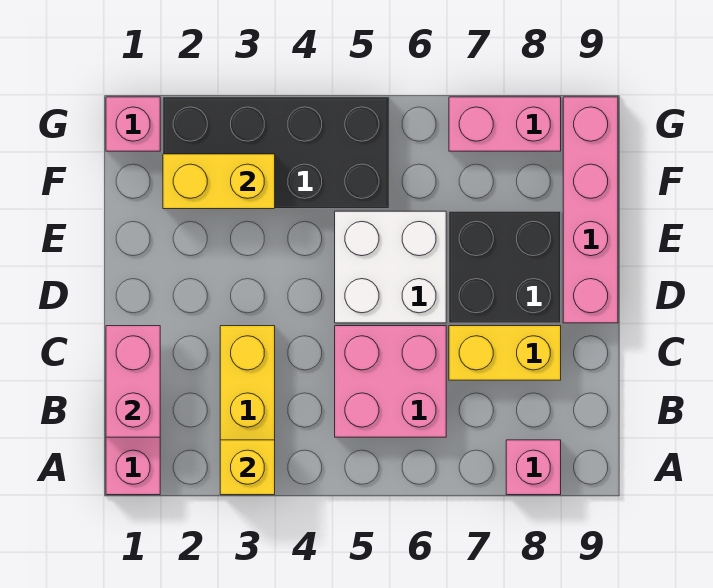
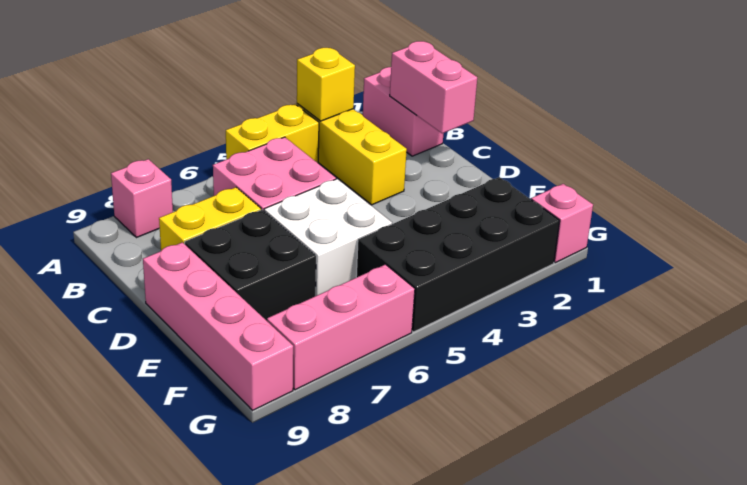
yellow brick F2:F3 level 2 -> yellow brick A4:A5 level 1
pink brick G7:G8 level 1 -> pink brick G6:G8 level 1

